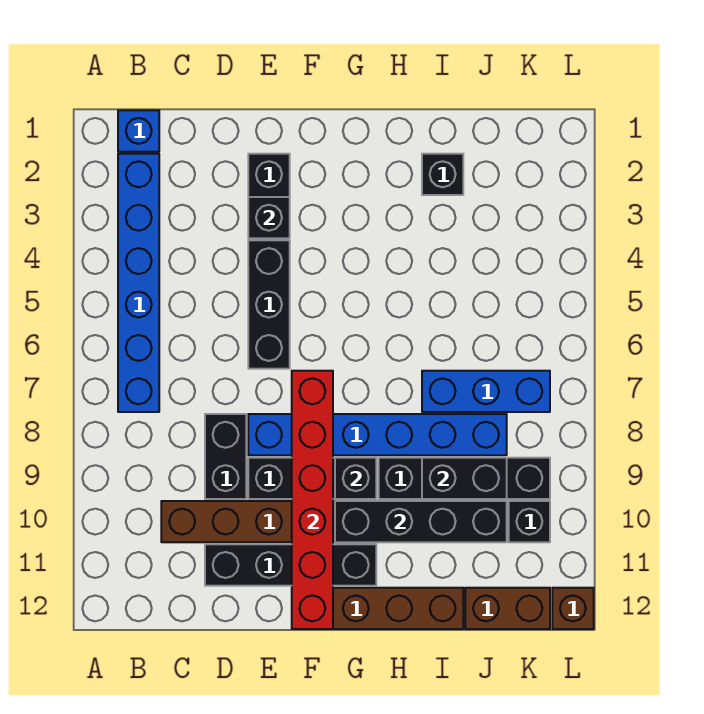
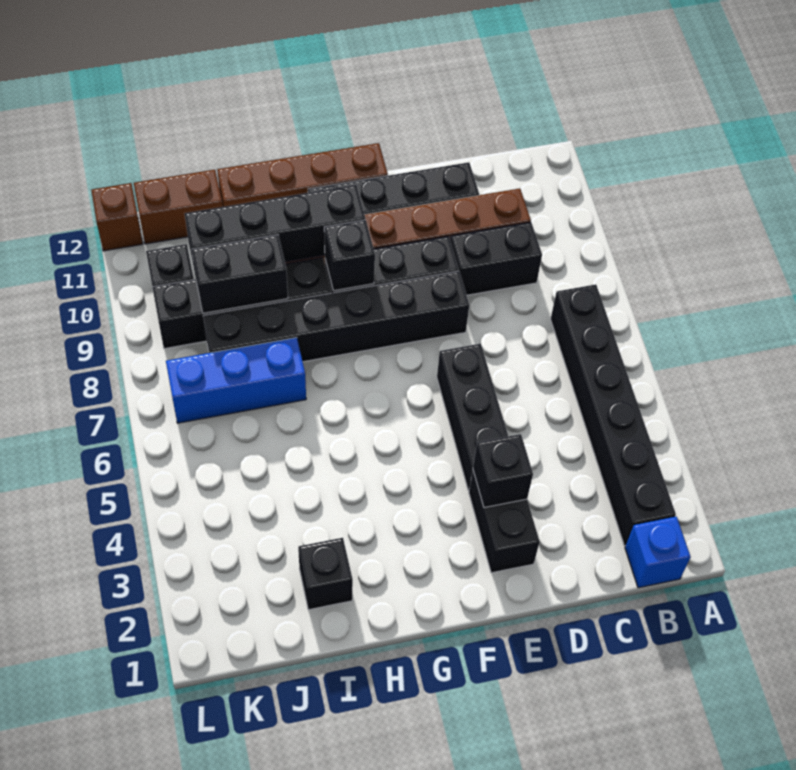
blue brick B2:B7 level 1 -> black brick B2:B7 level 1
black brick D8:D9 level 1 -> black brick C9:D9 level 1
blue brick E8:J8 level 1 -> black brick E8:J8 level 1
red brick F7:F12 level 2 -> none

